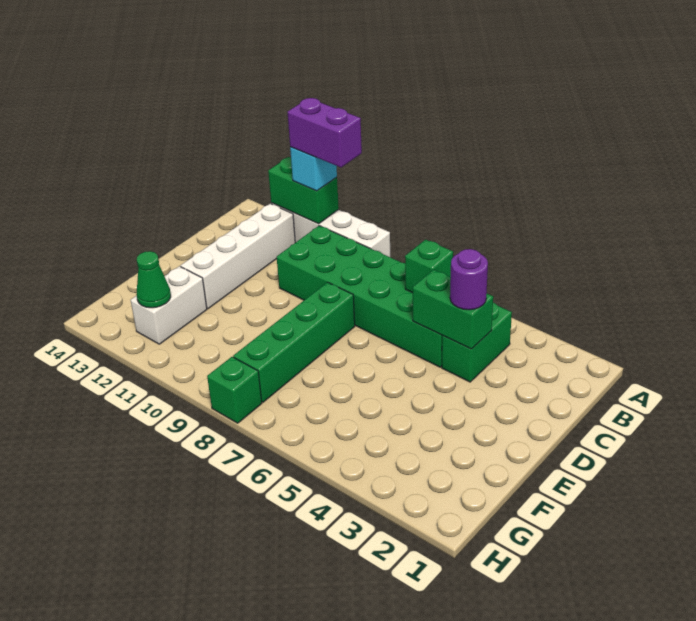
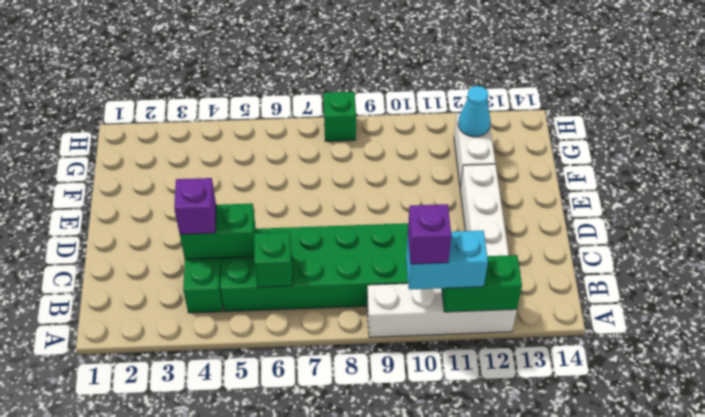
purple brick A10:A11 level 4 -> purple brick A10 level 4
cyan brick A11 level 3 -> cyan brick A10:A11 level 3
purple round brick C4 level 3 -> purple brick C4 level 3
green brick D8:G8 level 1 -> none
green cone G12 level 2 -> cyan cone G12 level 2

